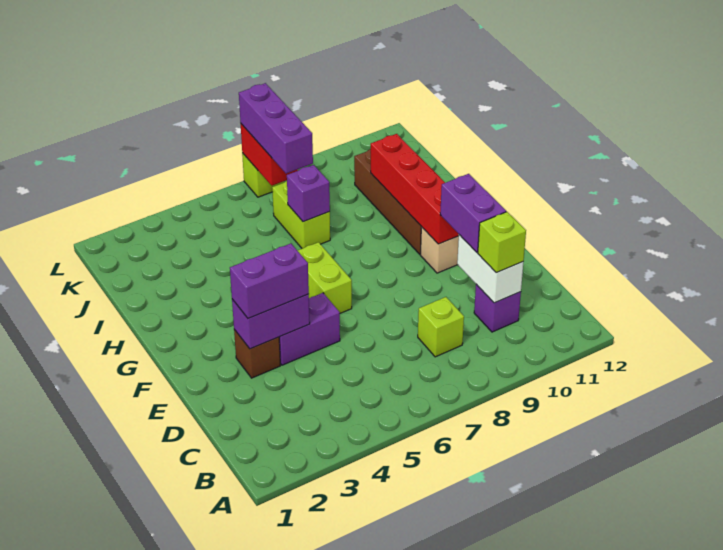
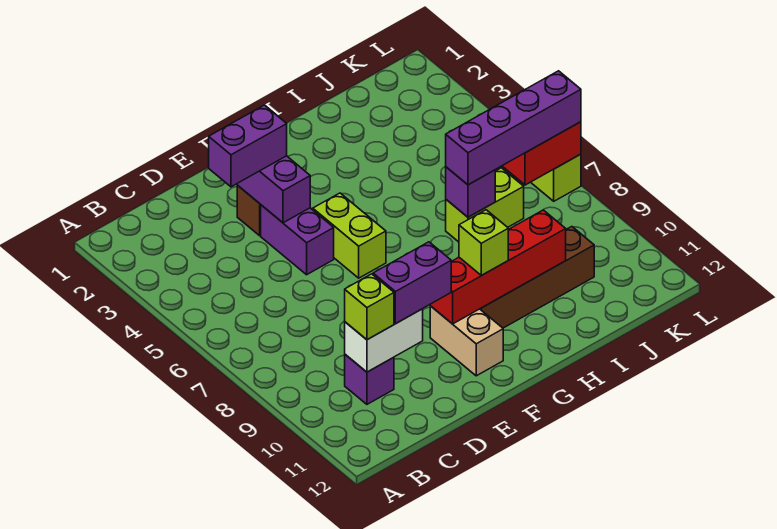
lime brick C8 level 1 -> lime brick G10 level 3
purple brick E3:E4 level 3 -> purple brick D3:E3 level 3
lime brick F6:G6 level 1 -> lime brick F5:F6 level 1
purple brick J7:L7 level 3 -> purple brick I7:L7 level 3

